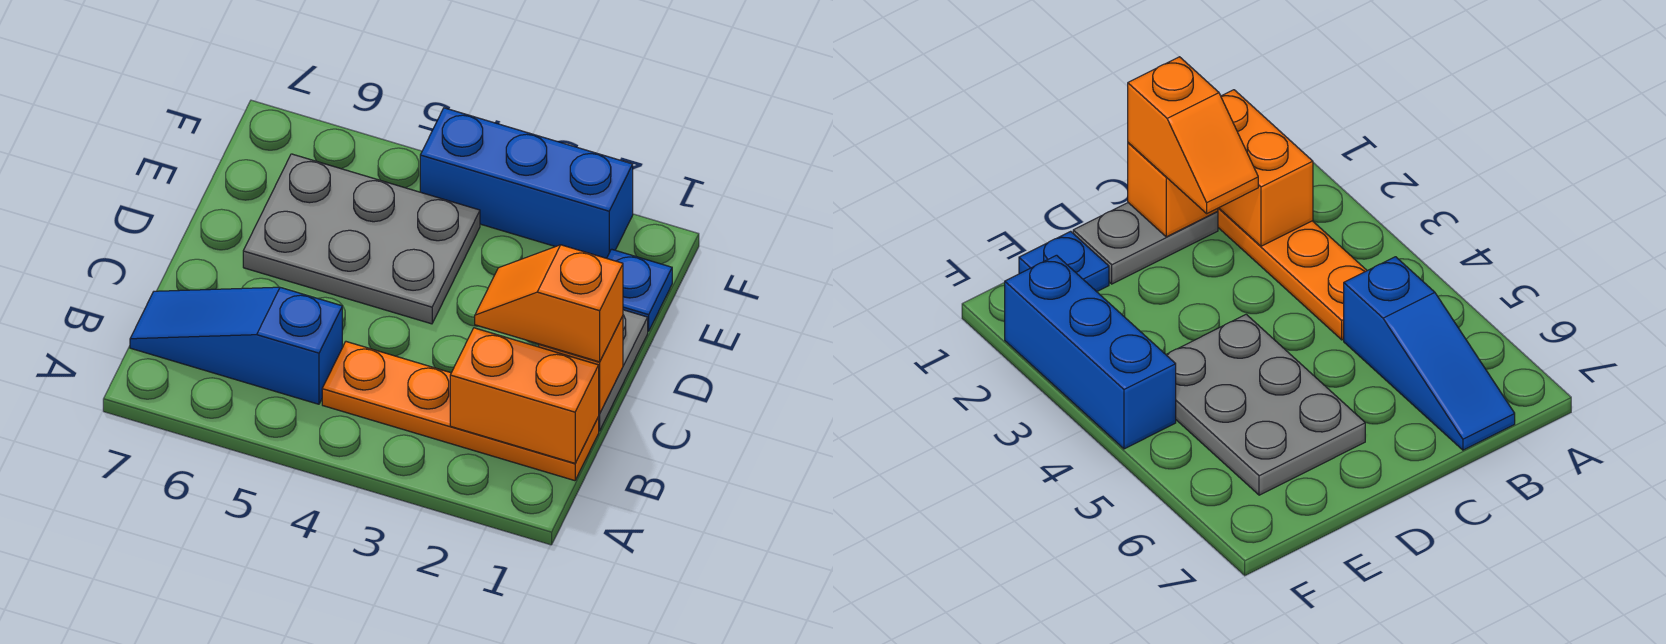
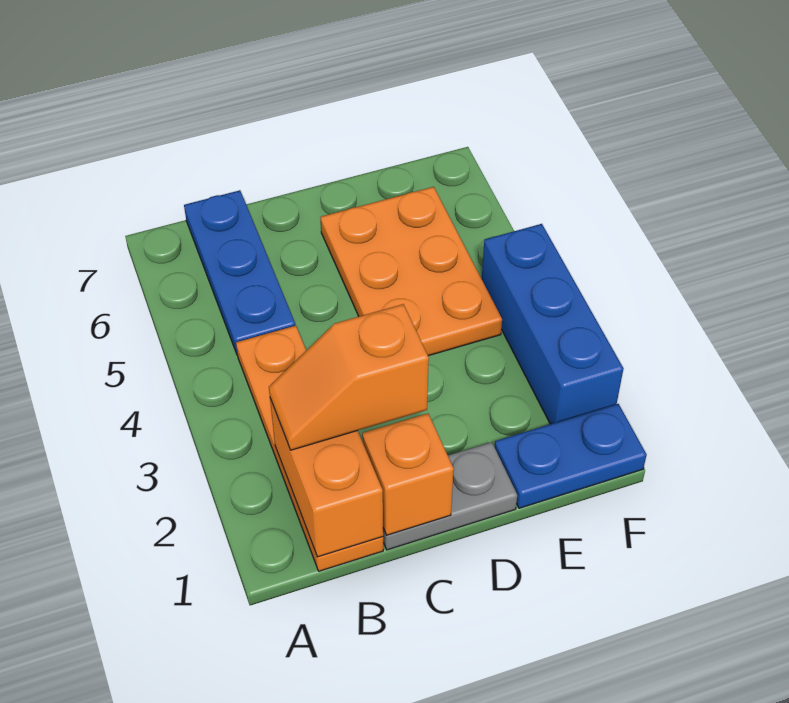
blue slope B5:B7 level 1 top 5 -> blue plate B5:B7 level 1
orange slope C1:C2 level 3 top 1 -> orange slope B2:C2 level 3 top C
grey plate D4:E6 level 1 -> orange plate D4:E6 level 1
blue plate E1 level 1 -> blue plate E1:F1 level 1

